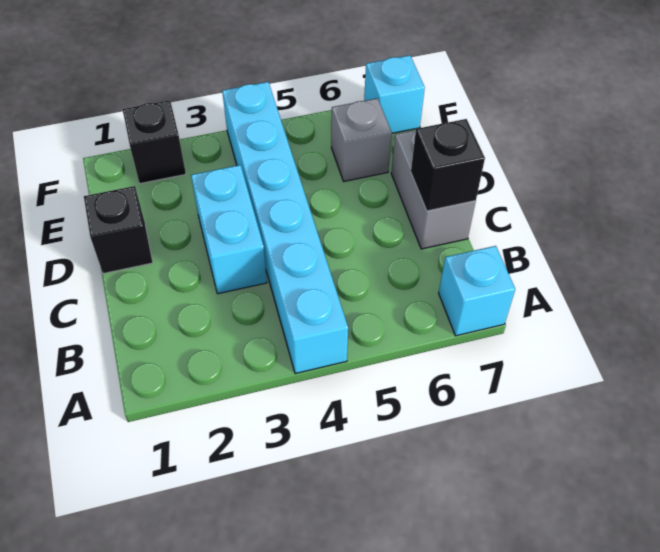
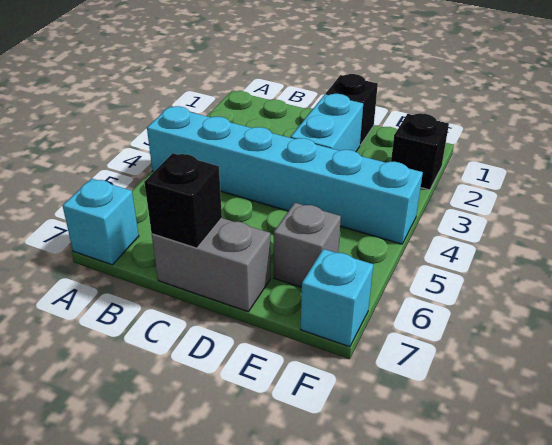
cyan brick C3:D3 level 1 -> cyan brick D2:D3 level 1

